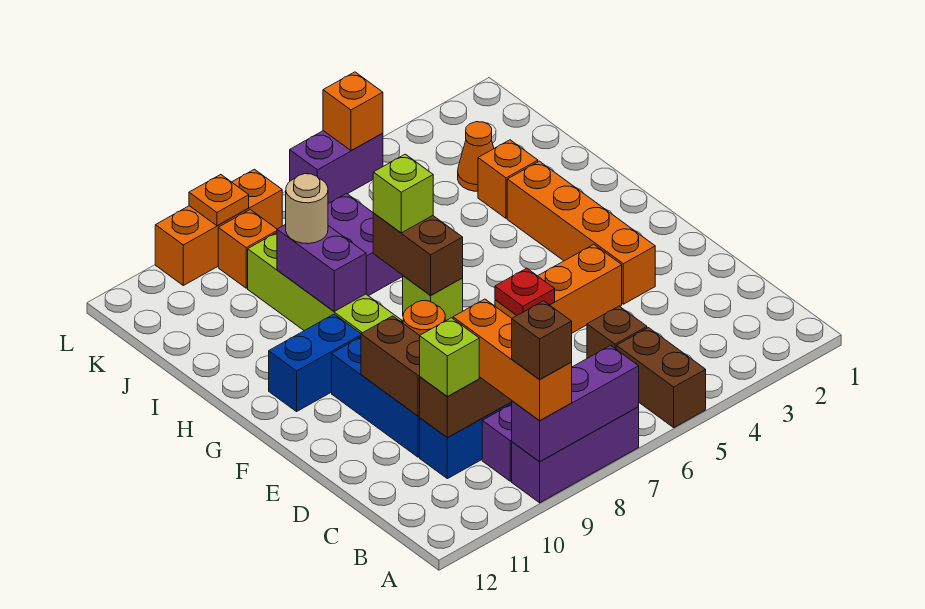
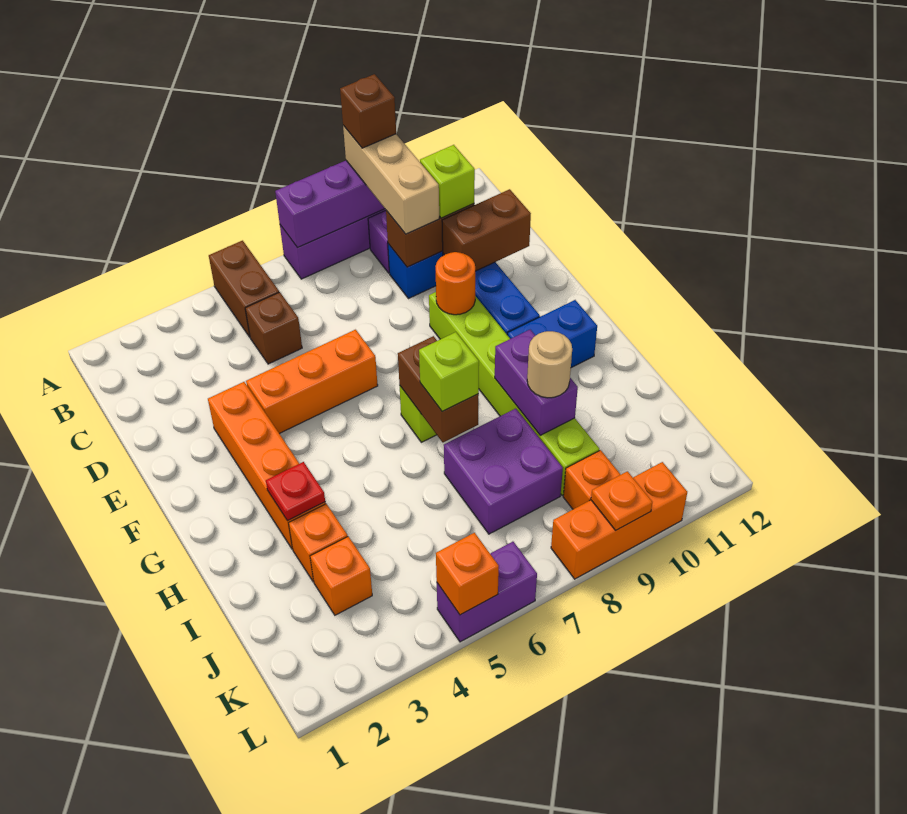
orange brick A9:C9 level 3 -> tan brick A9:C9 level 3
brown brick D10:E10 level 2 -> brown brick D10:D11 level 2
red plate E6 level 2 -> red plate H3 level 2
orange cone J3 level 1 -> orange brick J3 level 1

